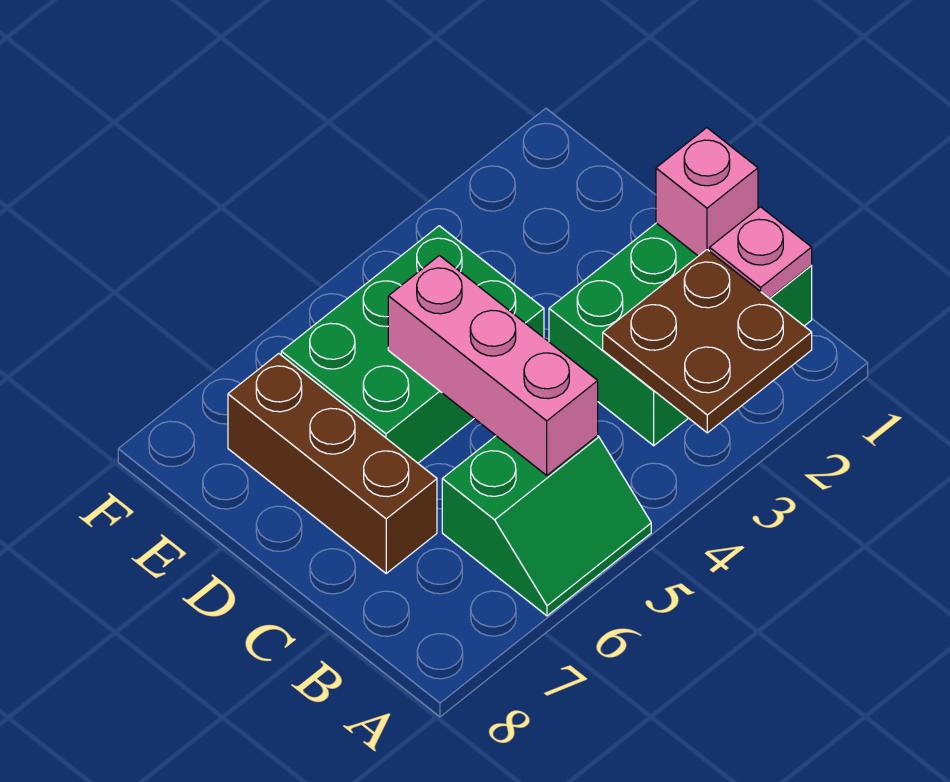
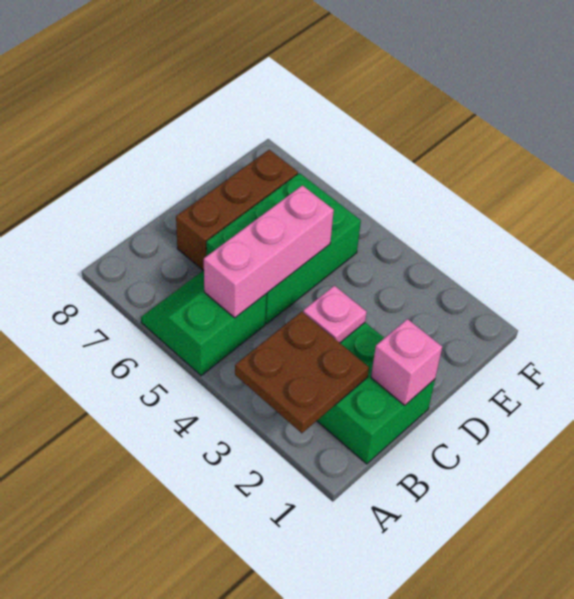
green slope A5:B6 level 1 top B -> green slope A5:B6 level 1 top 5
pink plate B1 level 2 -> pink plate C3 level 2
green brick D4:E6 level 1 -> green brick C5:E6 level 1

